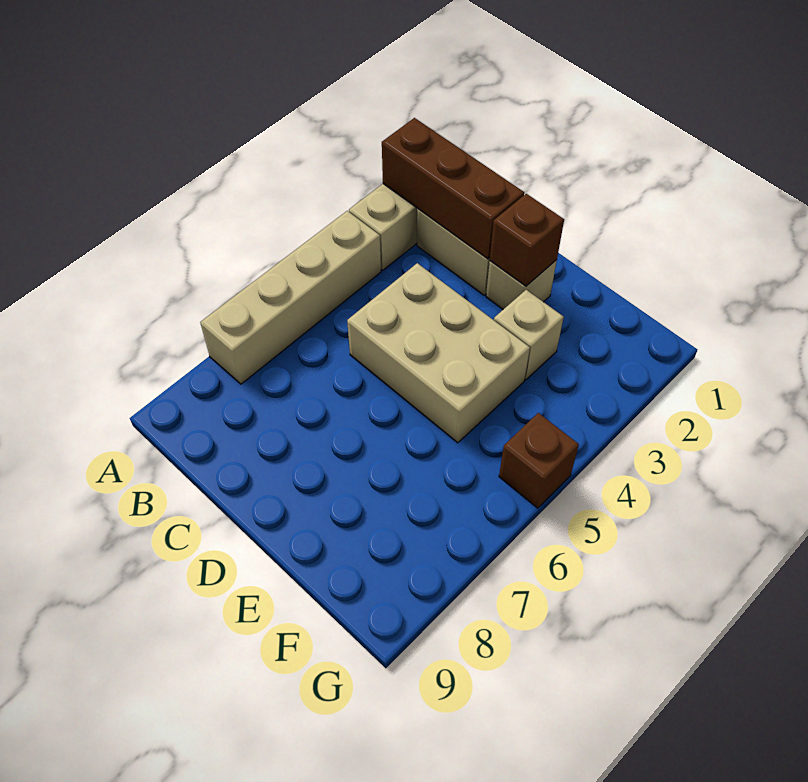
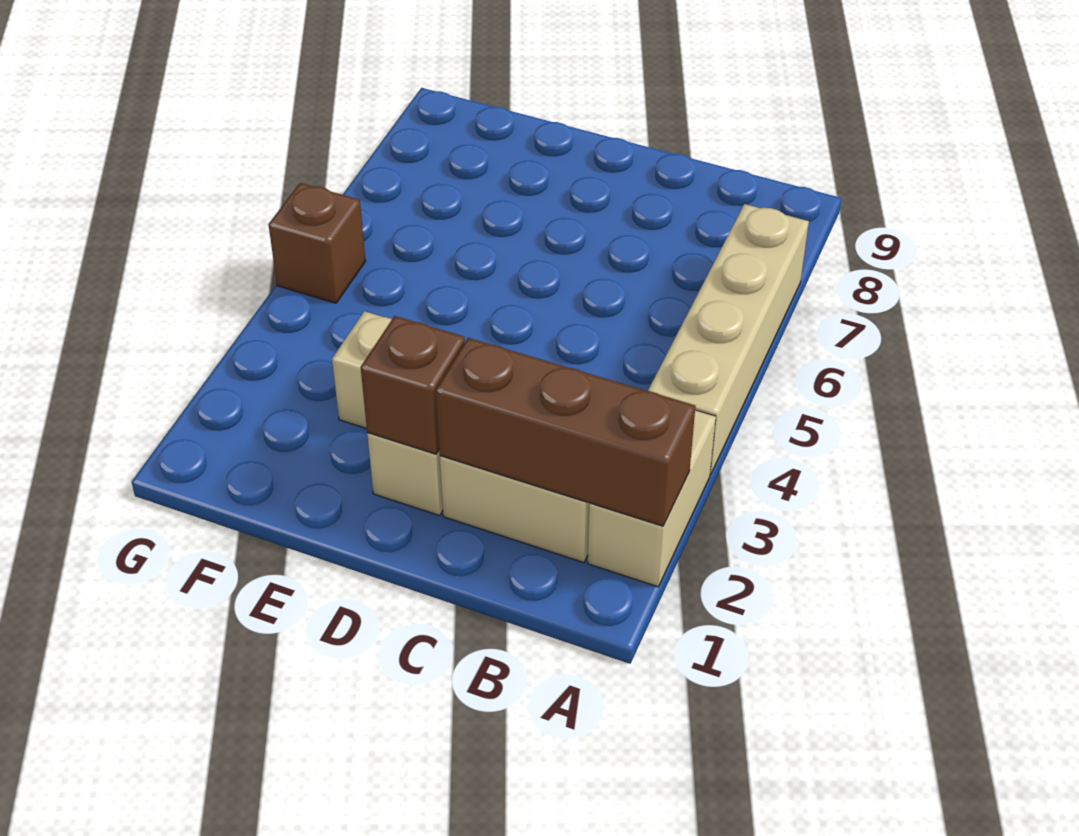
tan brick C4:E5 level 1 -> none

